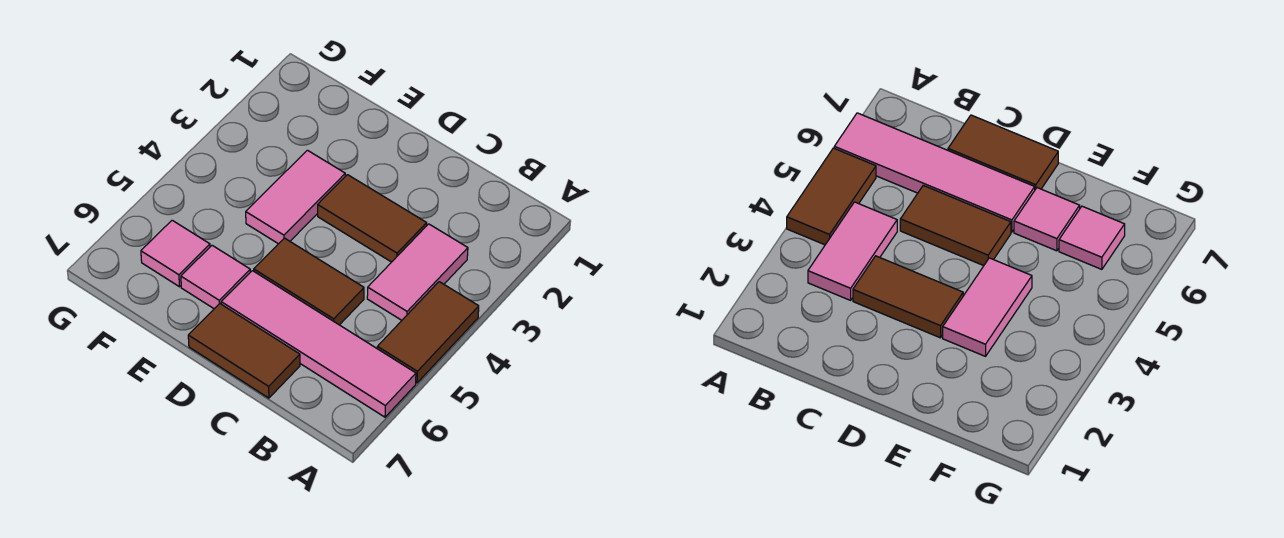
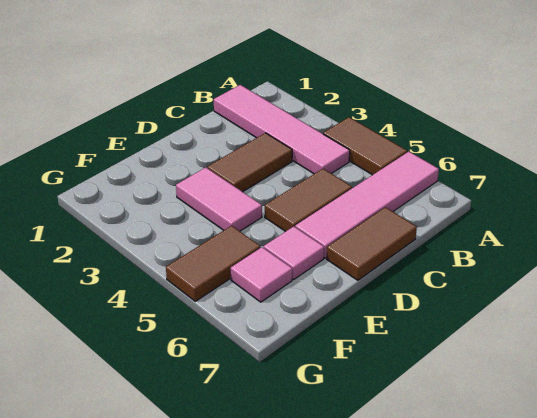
pink tile B3:B4 level 1 -> pink tile B1:B4 level 1
none -> brown tile F5:G5 level 1

